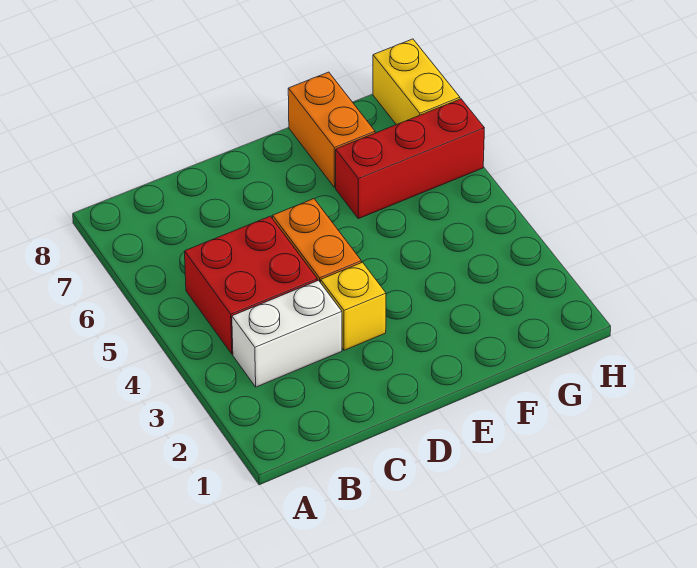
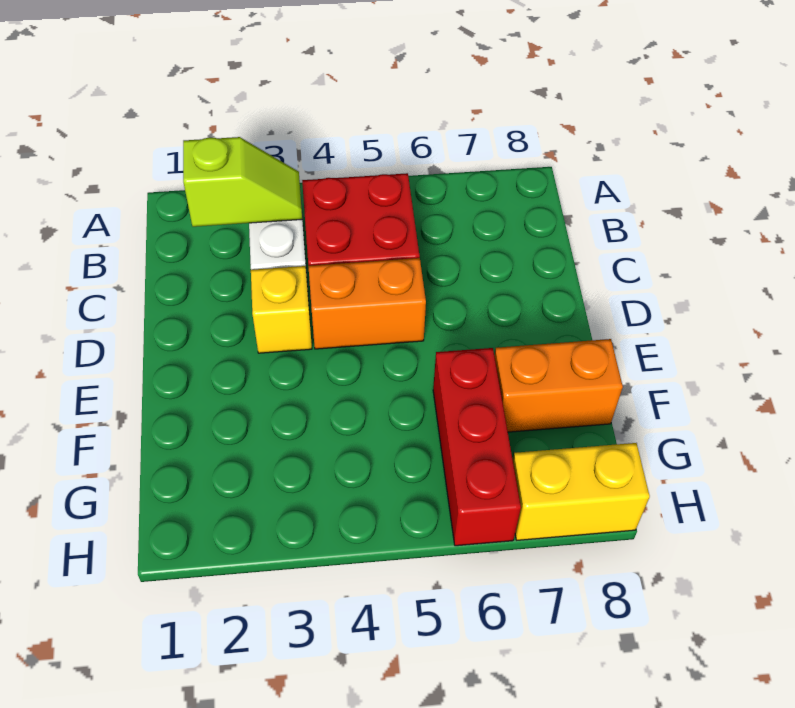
none -> lime slope B2:B3 level 2 top 2

